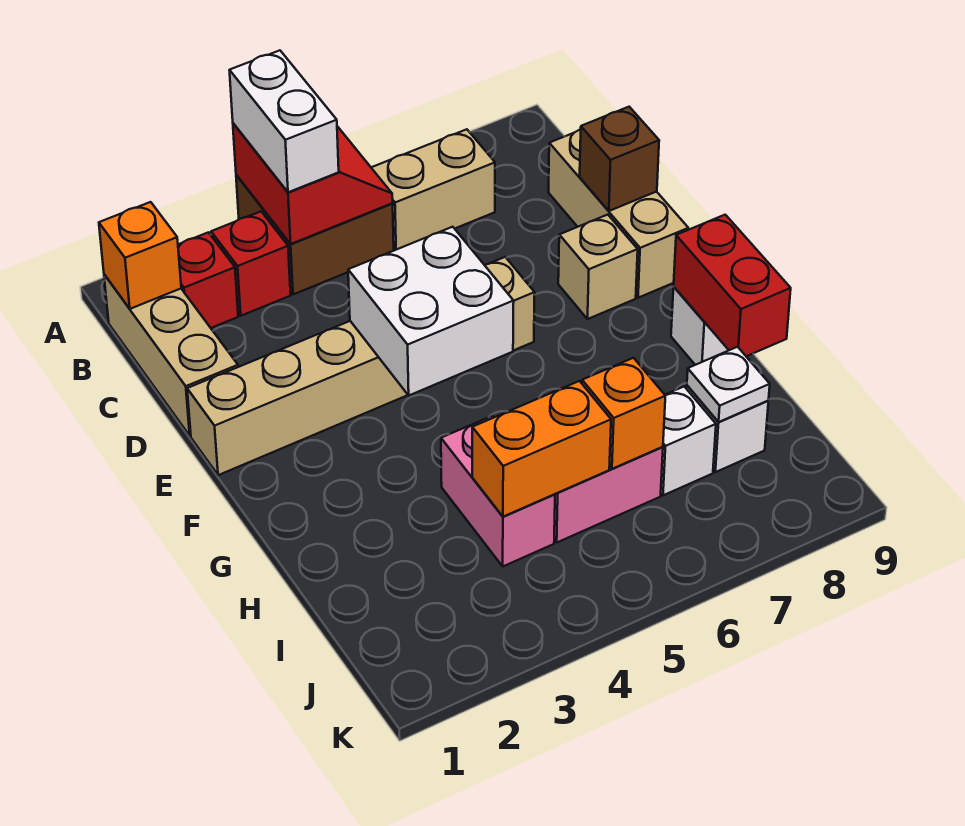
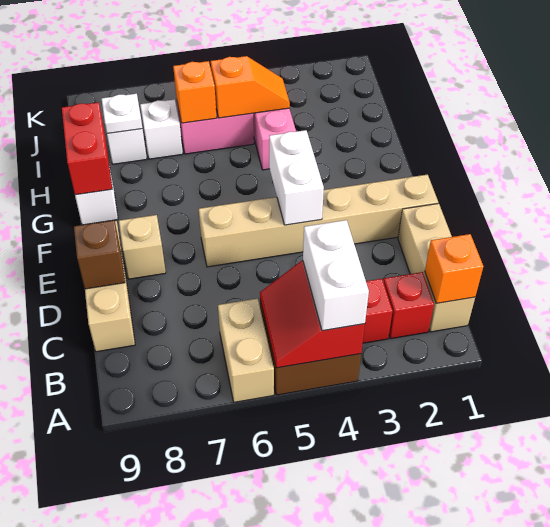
tan brick B6:B7 level 1 -> tan brick A6:B6 level 1
white brick E4:F5 level 2 -> white brick E4:F4 level 2
orange brick I4:I5 level 2 -> orange slope I4:I5 level 2 top 5

